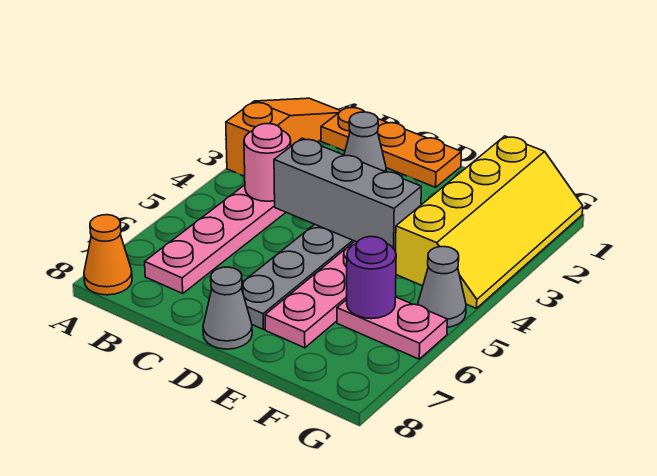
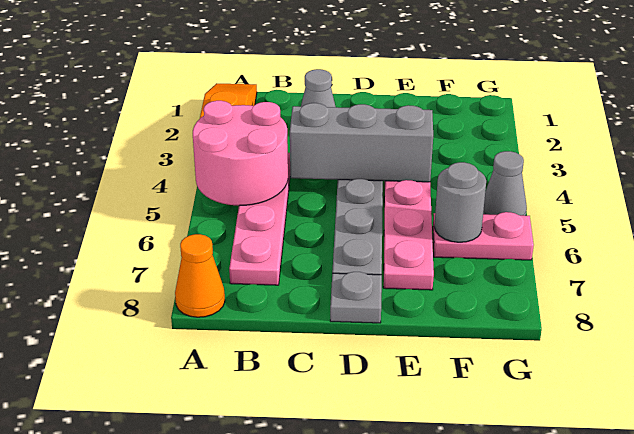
orange plate B1:D1 level 1 -> none
pink round brick B4 level 2 -> pink round brick A4:B5 level 2
grey cone D8 level 1 -> grey plate D8 level 1
yellow slope F1:G4 level 1 top F -> none
purple round brick F6 level 2 -> grey round brick F6 level 2

